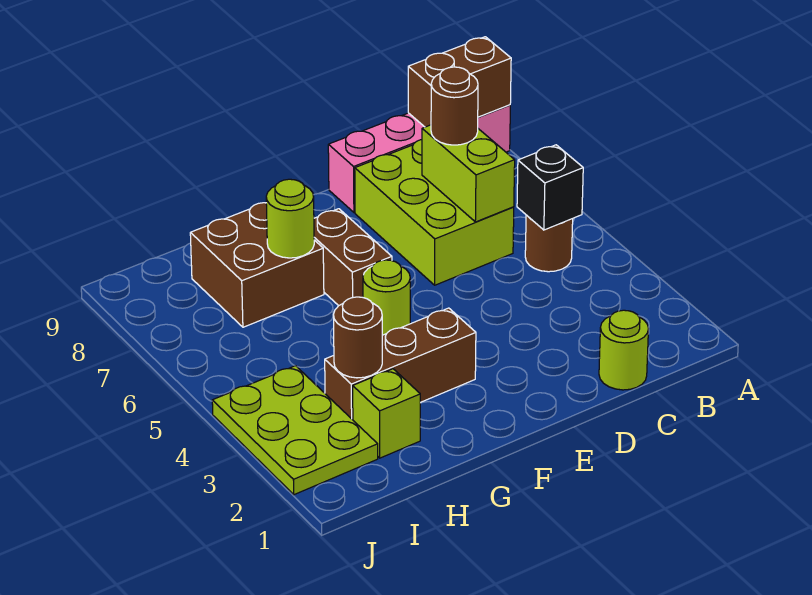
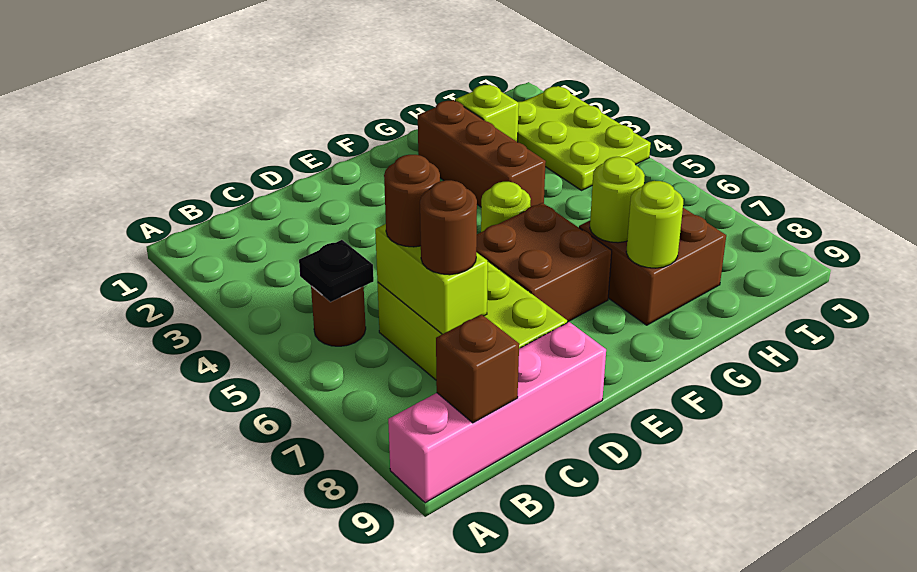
brown brick A9:B9 level 2 -> brown brick B9 level 2
black brick B5 level 2 -> black plate B5 level 2
lime round brick C1 level 1 -> lime round brick G8 level 2
brown brick F3:H3 level 1 -> brown brick G2:G4 level 1
brown brick F6:F7 level 1 -> brown brick E6:F7 level 1
brown round brick H3 level 2 -> brown round brick C6 level 3

